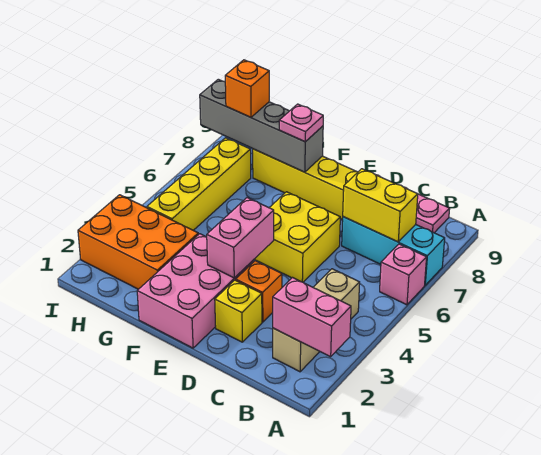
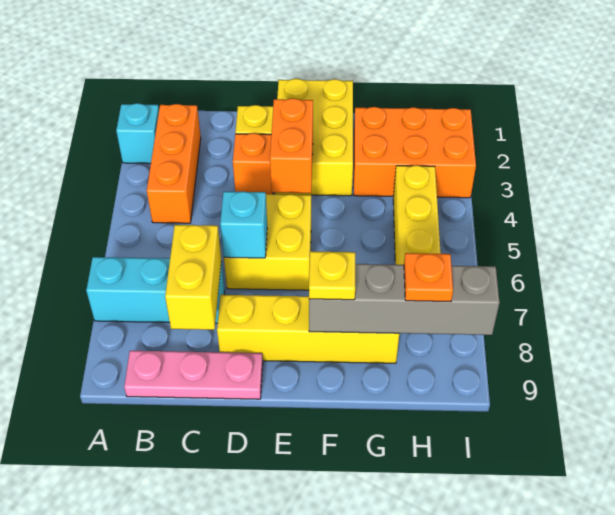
none -> cyan brick A2 level 1
pink brick A2:B2 level 2 -> none
pink brick A6 level 1 -> none
tan brick B2:B4 level 1 -> orange brick B2:B4 level 1
yellow brick B7:C7 level 2 -> yellow brick C7:C8 level 2
none -> cyan brick D6 level 2
pink brick E1:F3 level 1 -> yellow brick E1:F3 level 1
pink brick E3:E4 level 2 -> orange brick E3:E4 level 2
pink plate F8 level 3 -> yellow plate F8 level 3
orange brick H8 level 3 -> orange plate H8 level 3

